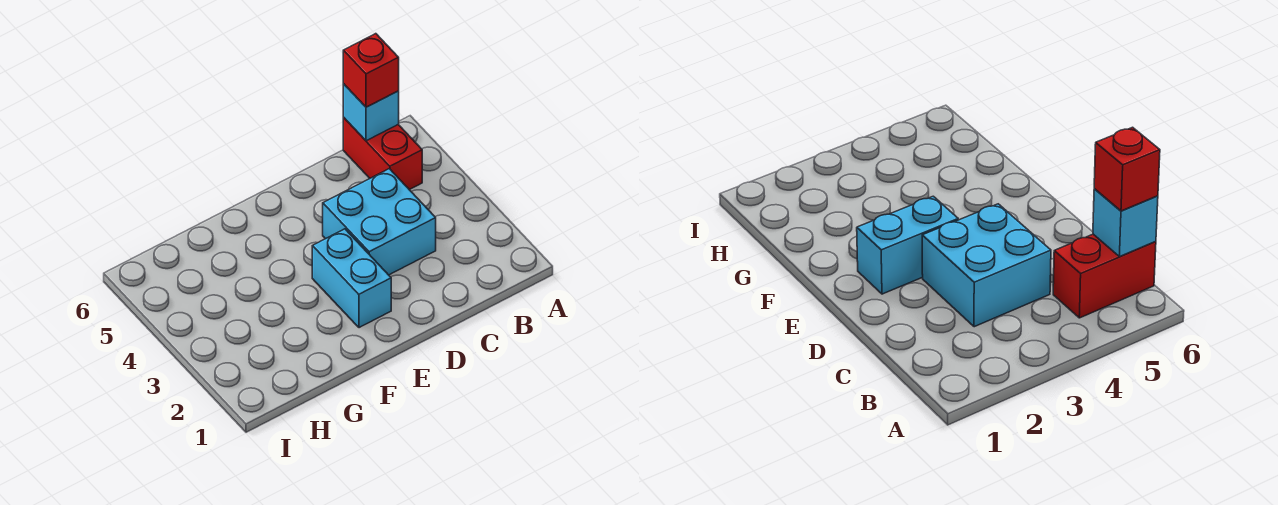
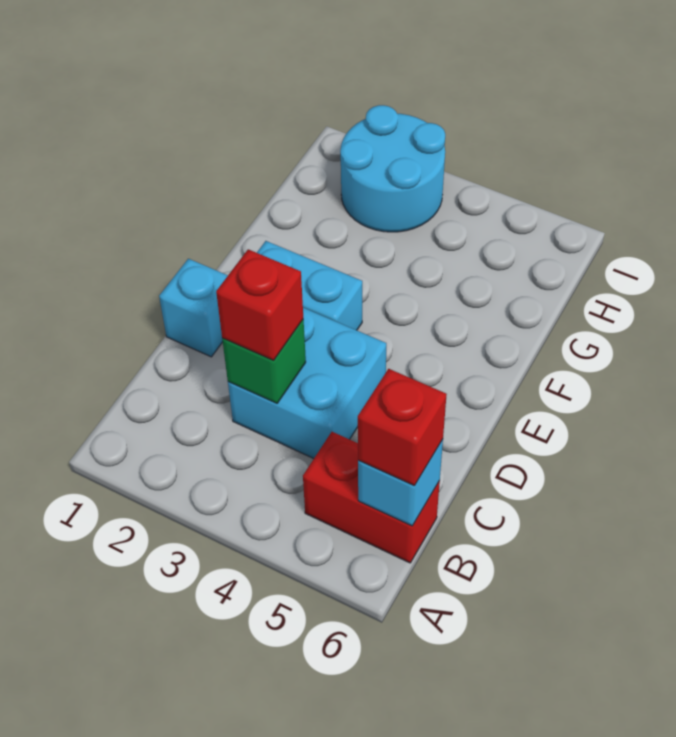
none -> green brick C3 level 2
none -> red brick C3 level 3
none -> cyan brick D1 level 1
none -> cyan round brick H2:I3 level 1

